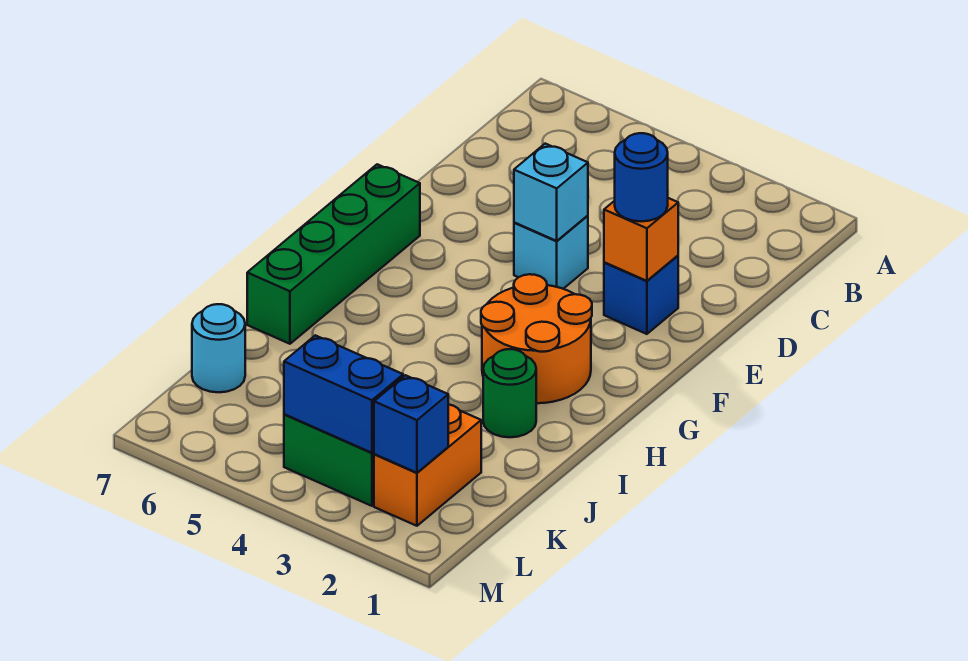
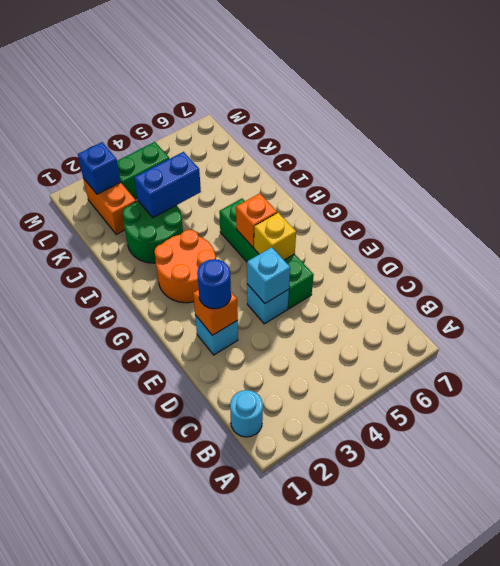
blue brick E2 level 1 -> cyan brick E2 level 1
none -> yellow brick F5 level 2
green brick F7:I7 level 1 -> green brick E5:H5 level 1
none -> orange brick G5 level 2
green round brick I2 level 1 -> green round brick I2:J3 level 1
cyan round brick K7 level 1 -> cyan round brick B1 level 1
blue brick L3:L4 level 2 -> blue brick J3:J4 level 2

